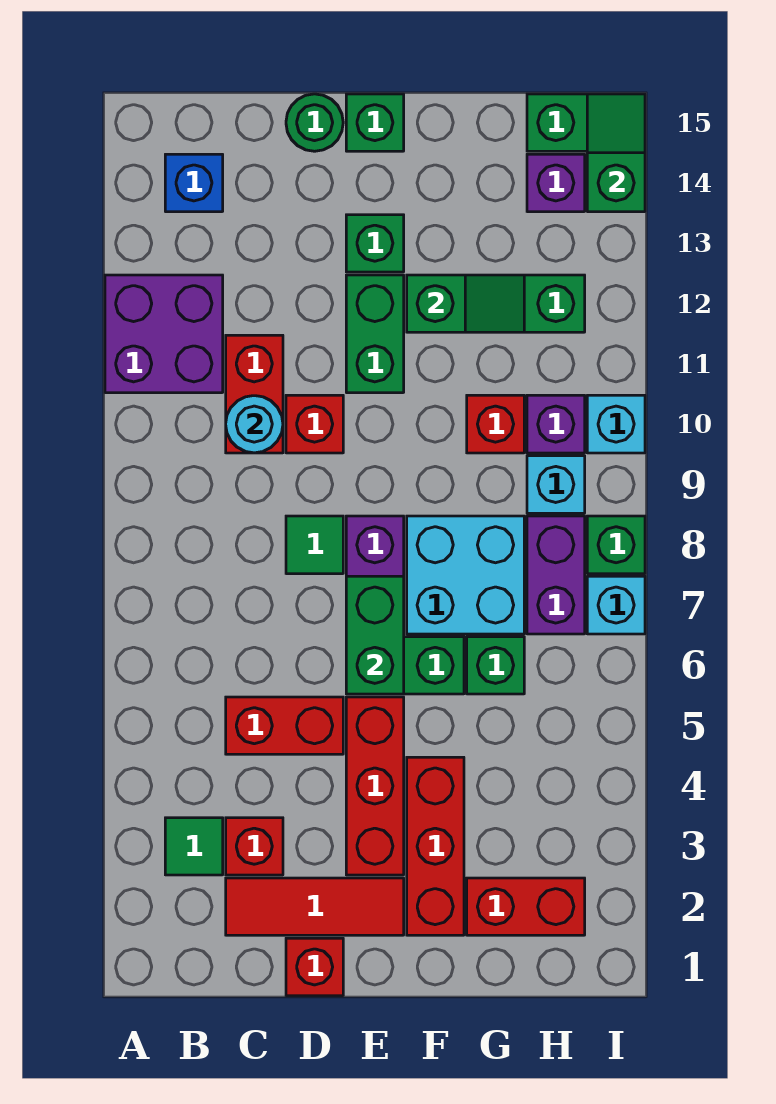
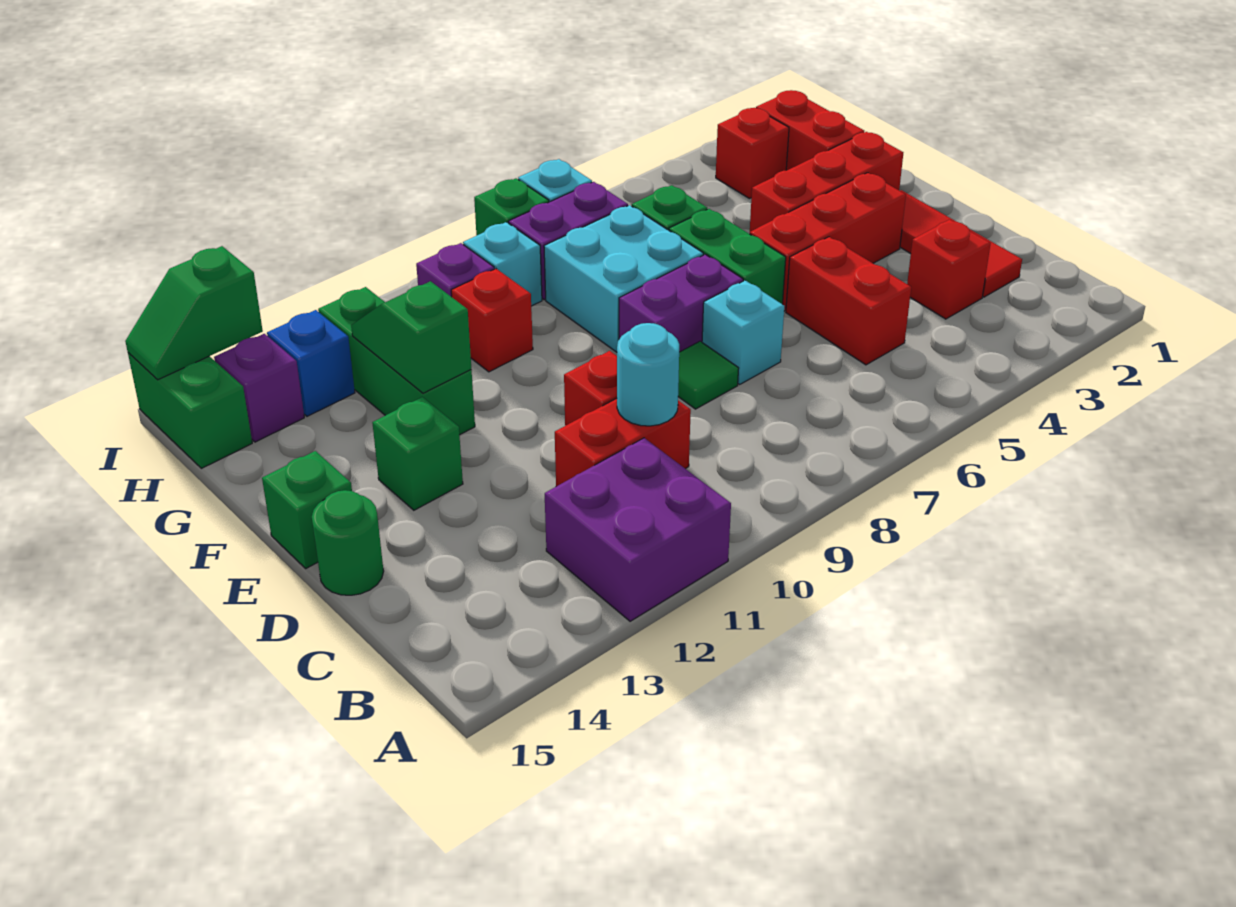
green tile B3 level 1 -> none
blue brick B14 level 1 -> blue brick H13 level 1
red brick D1 level 1 -> red brick H3 level 1
green brick E6:E7 level 2 -> none
green brick E11:E12 level 1 -> none
cyan brick I10 level 1 -> cyan brick D7 level 1

